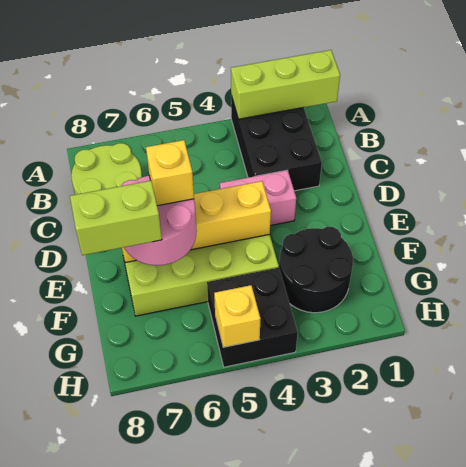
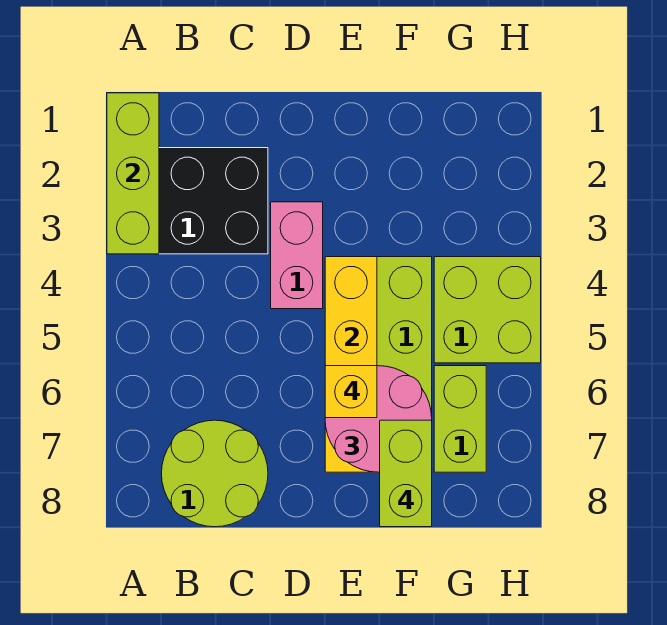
black round brick F2:G3 level 1 -> none
black brick G4:H5 level 1 -> lime brick G4:H5 level 1
none -> lime brick G6:G7 level 1
yellow brick H5 level 2 -> none

